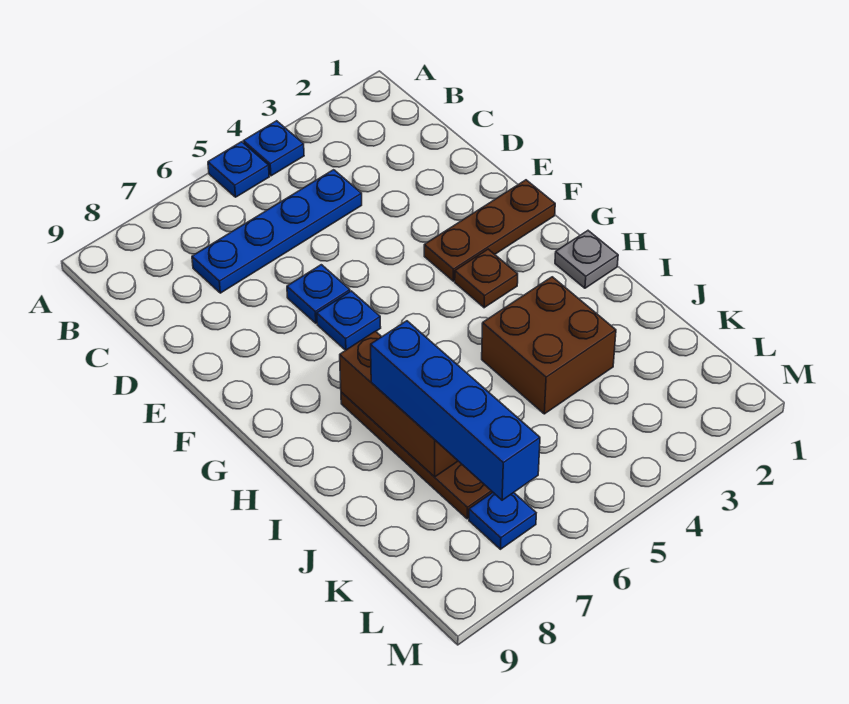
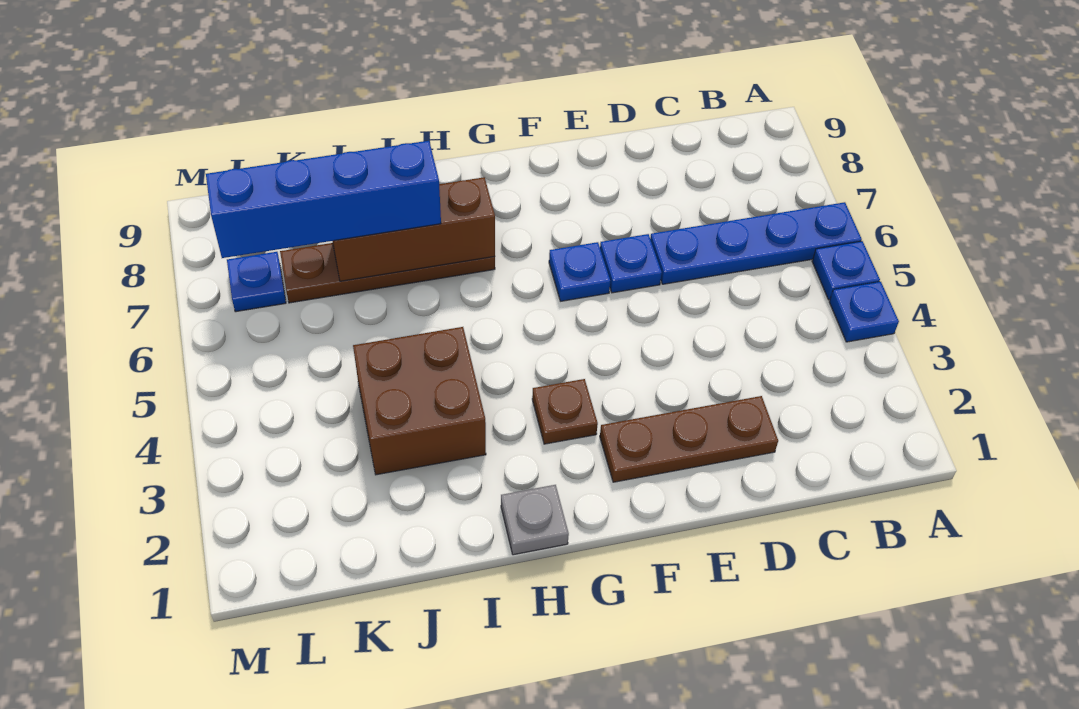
blue plate C4:C7 level 1 -> blue plate A6:D6 level 1
brown plate F1:F3 level 1 -> brown plate D2:F2 level 1

